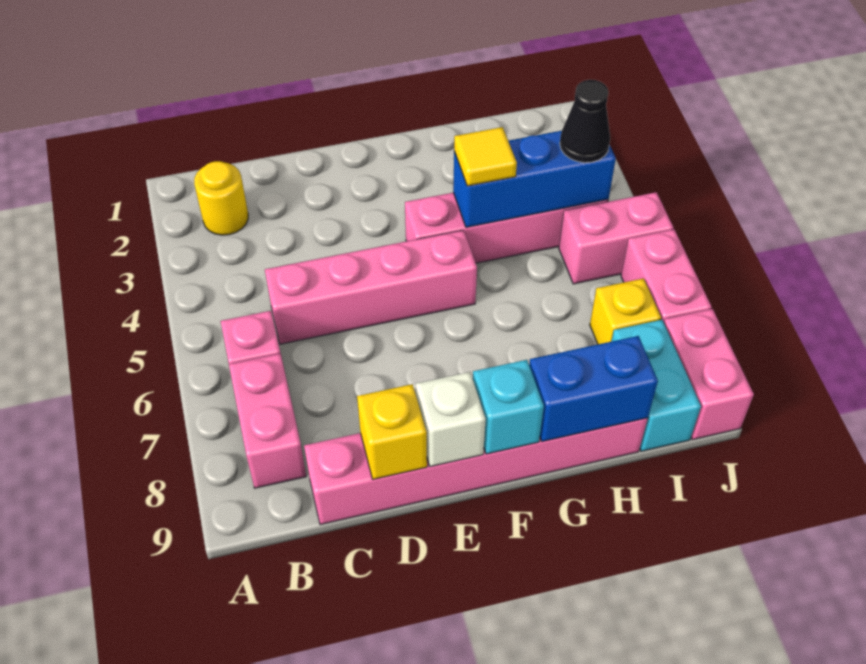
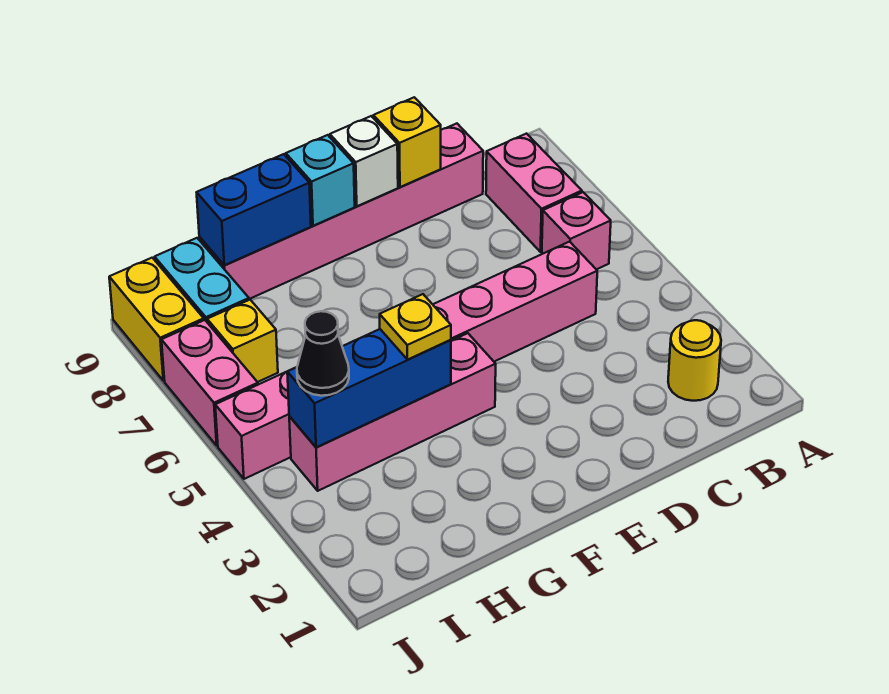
yellow tile G4 level 3 -> yellow plate G4 level 3
pink brick J8:J9 level 1 -> yellow brick J8:J9 level 1

